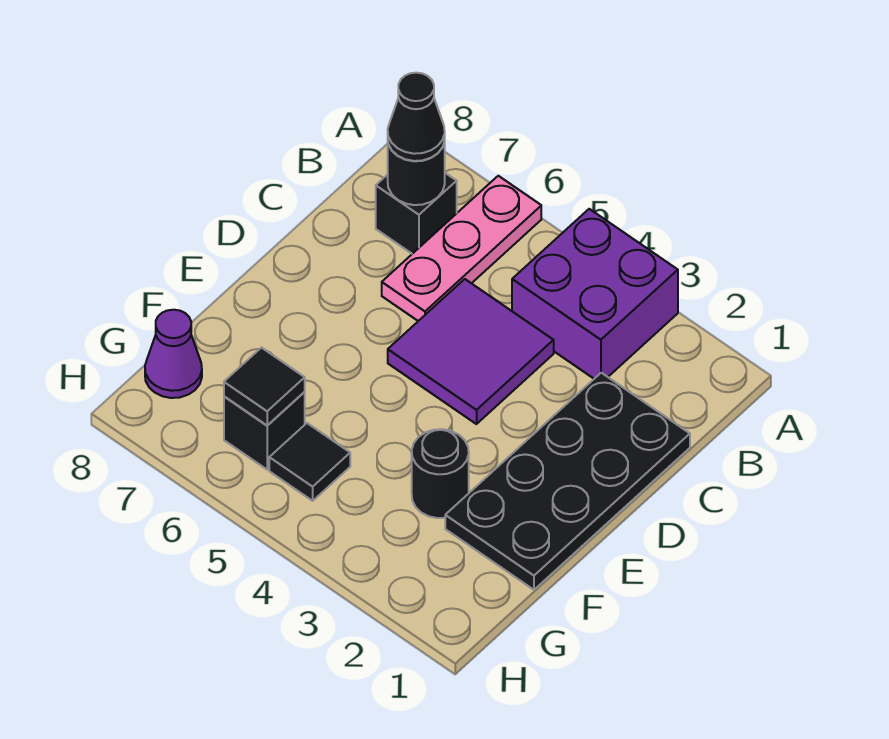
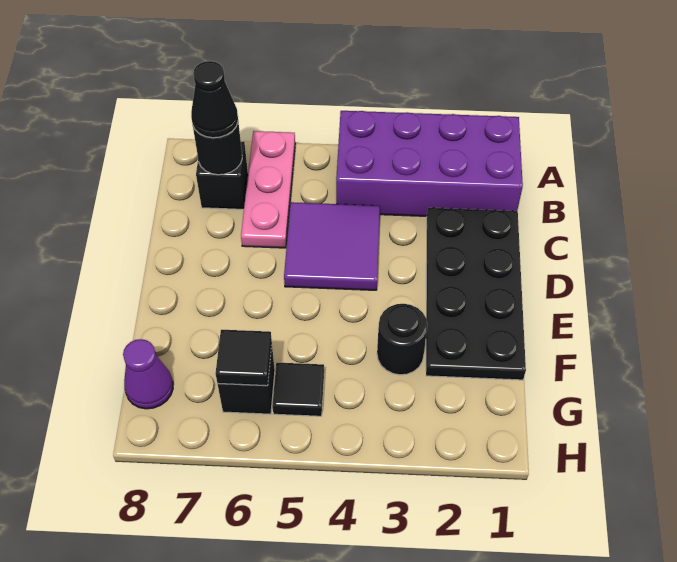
purple brick A3:B4 level 1 -> purple brick A1:B4 level 1

